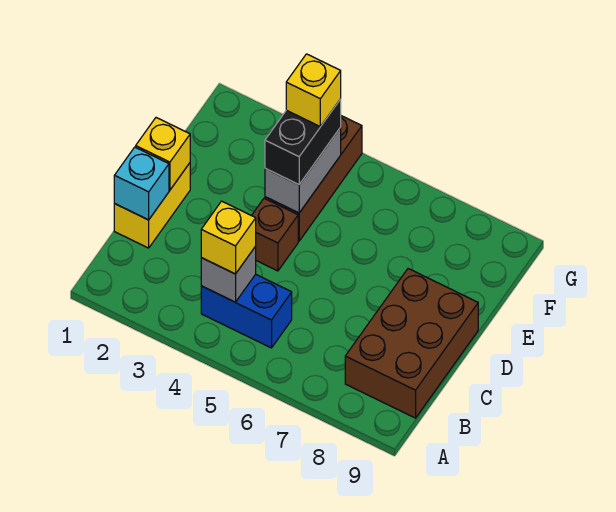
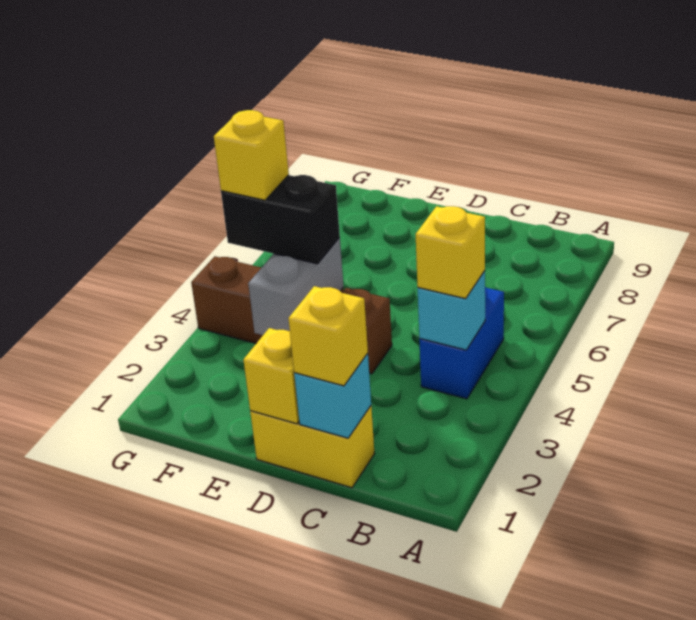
grey brick B4 level 2 -> cyan brick B4 level 2
brown brick B8:D9 level 1 -> none
none -> yellow brick C1 level 3
grey brick E4:F4 level 2 -> grey brick E3:E4 level 2

